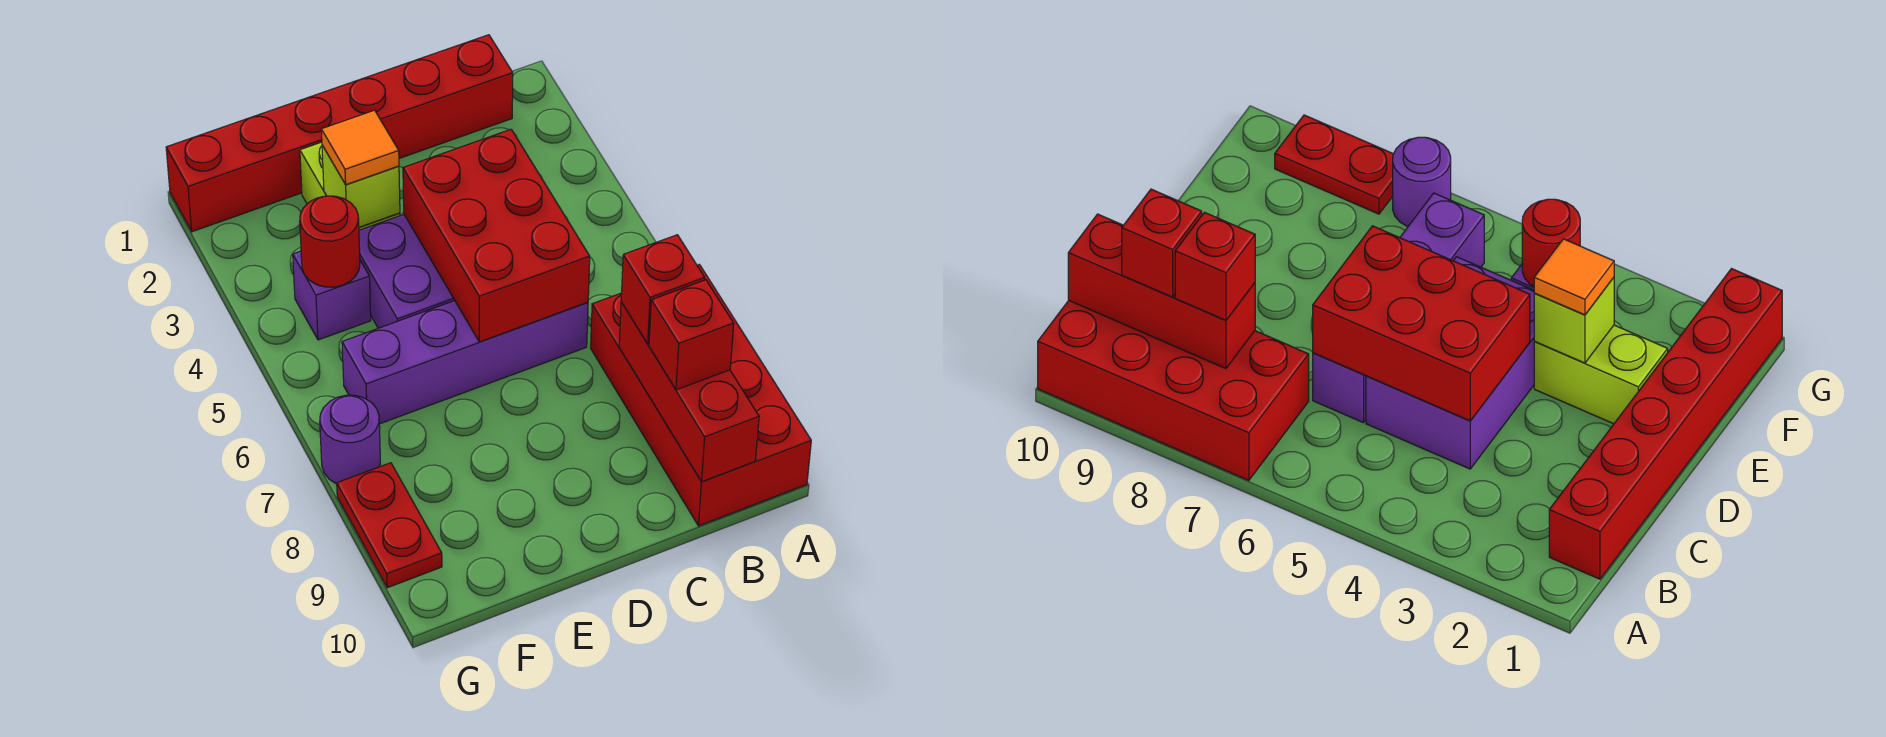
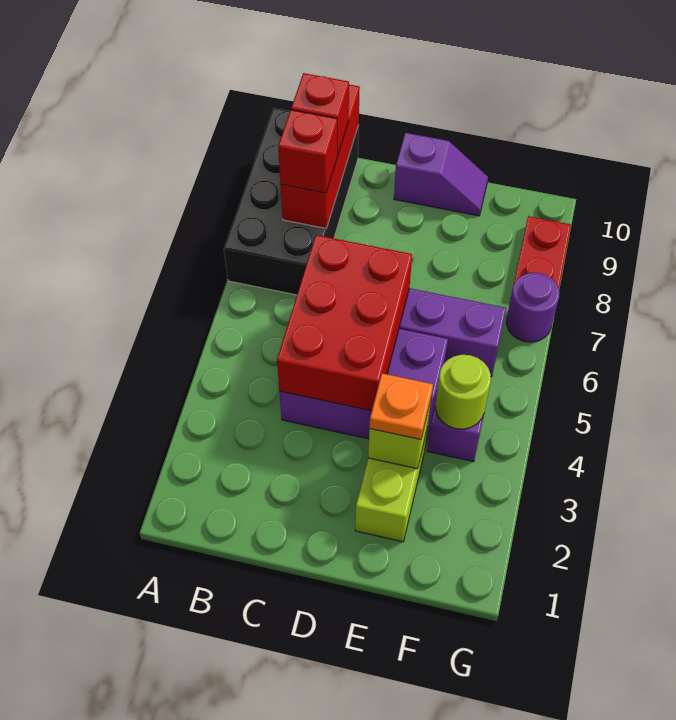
red brick A7:B10 level 1 -> black brick A7:B10 level 1
red brick B1:G1 level 1 -> none
none -> purple slope D10:E10 level 1 top D
orange tile E3 level 3 -> orange plate E3 level 3
red round brick F4 level 2 -> lime round brick F4 level 2

